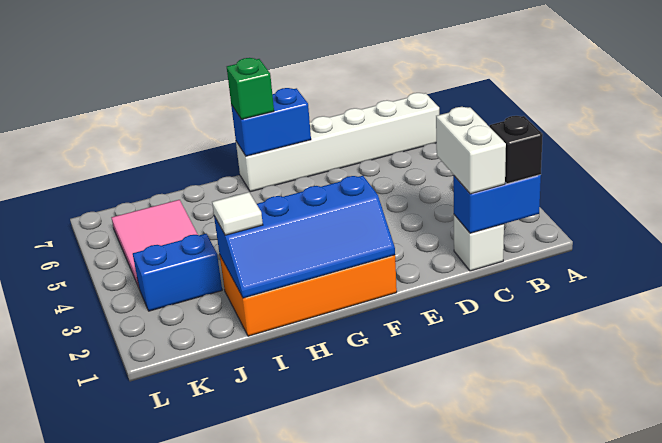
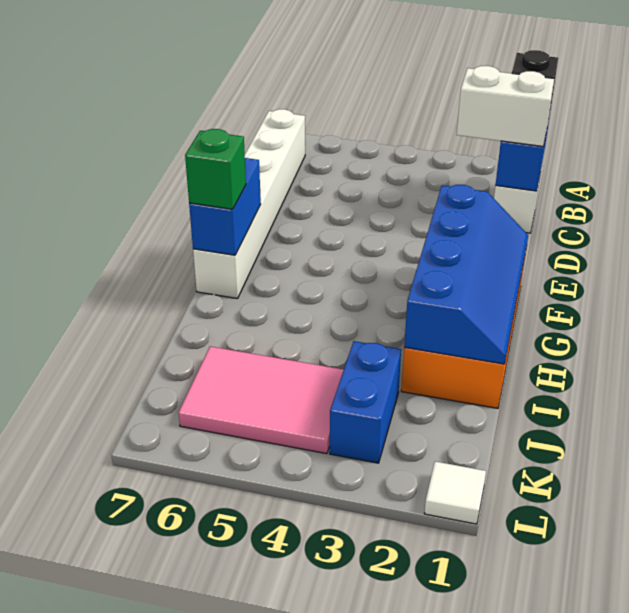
white tile I2 level 3 -> white tile L1 level 1

